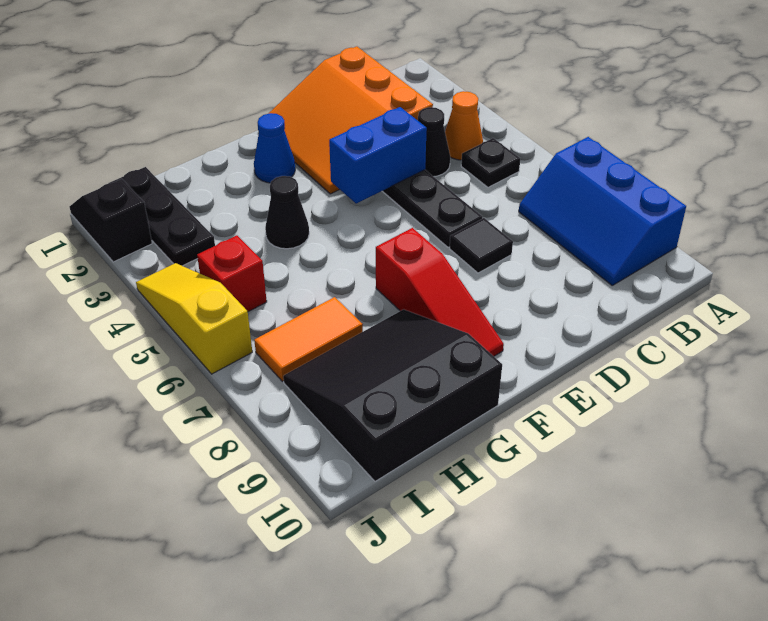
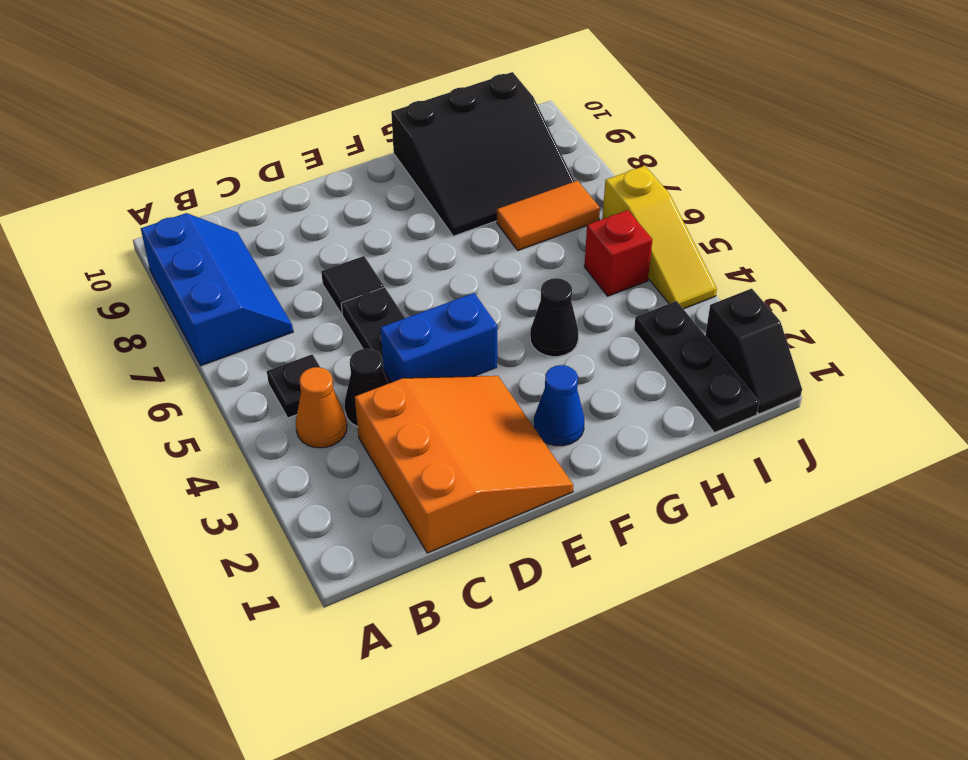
red slope F7:F9 level 1 top 7 -> none

